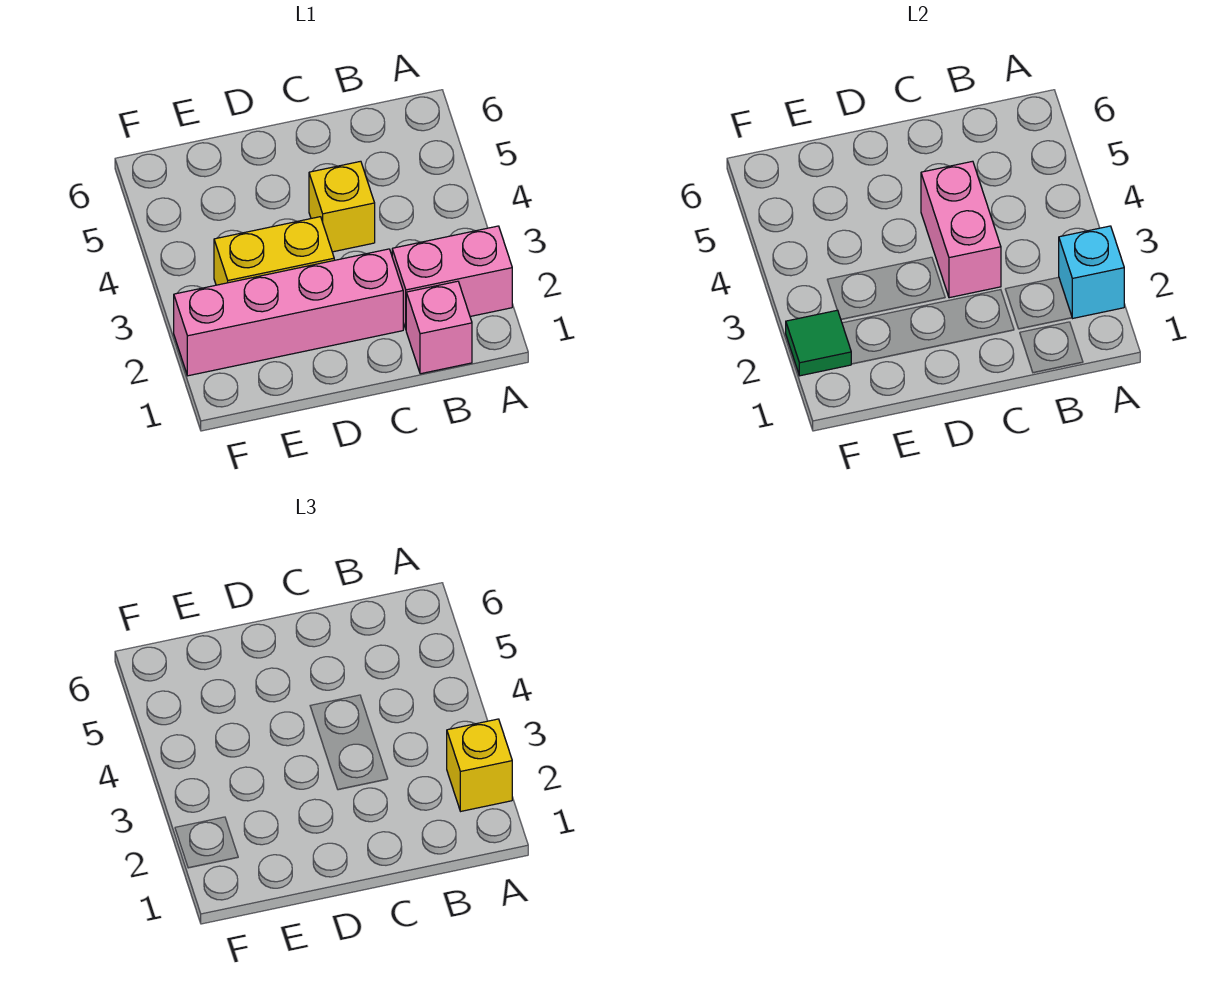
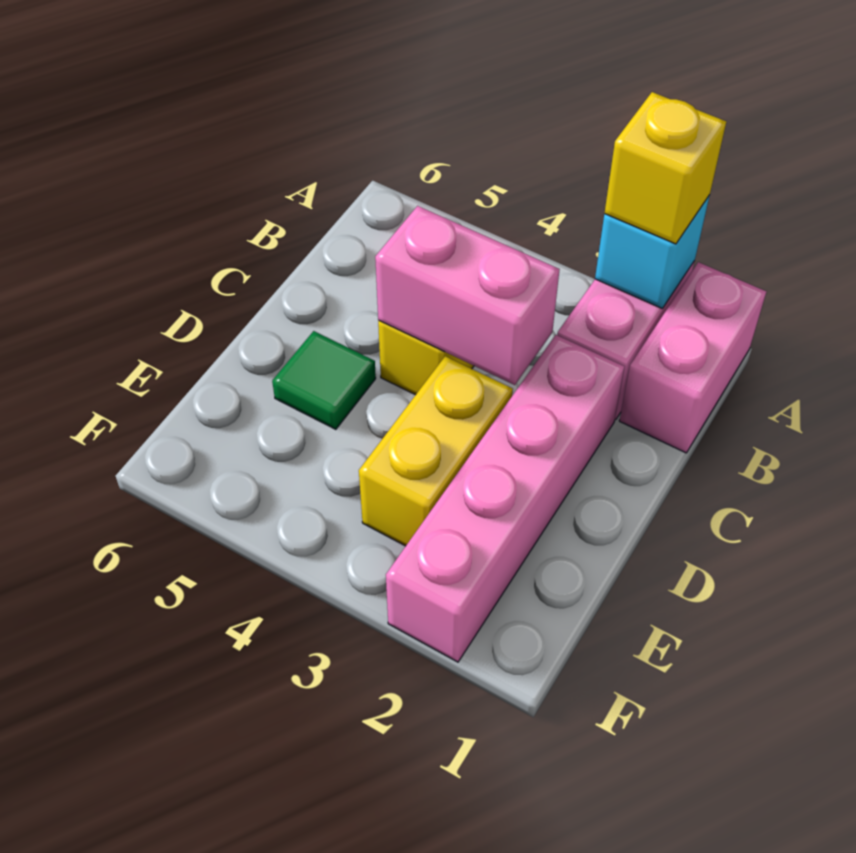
pink brick B1 level 1 -> pink brick A1:B1 level 1
green tile F2 level 2 -> green tile D5 level 1

